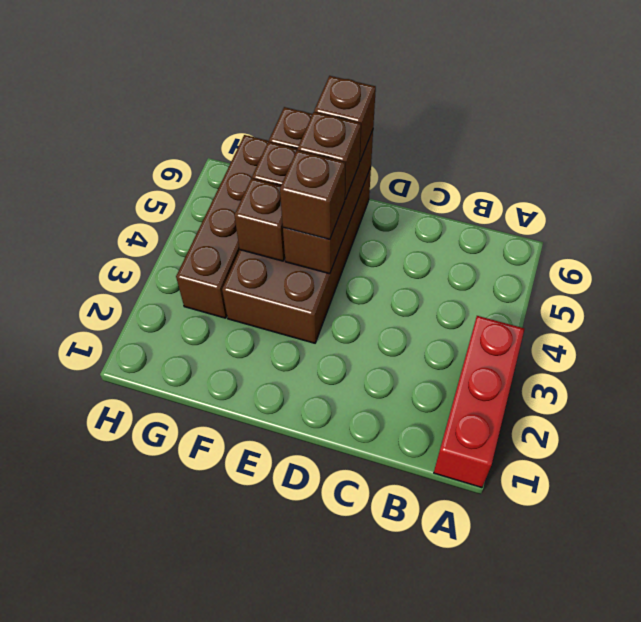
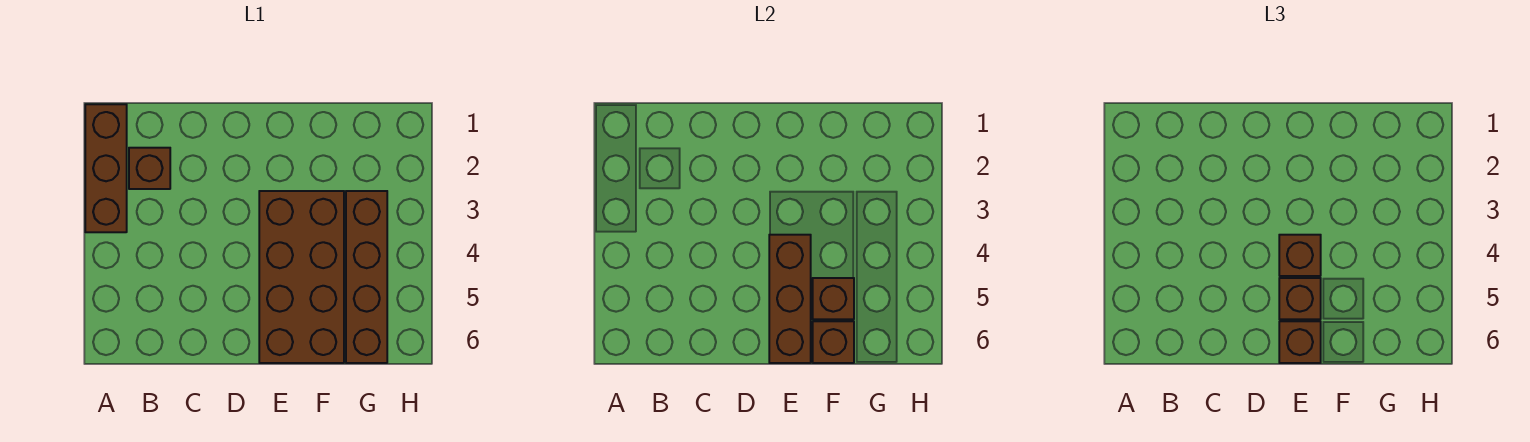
red brick A1:A3 level 1 -> brown brick A1:A3 level 1
brown brick F4 level 2 -> brown brick B2 level 1

